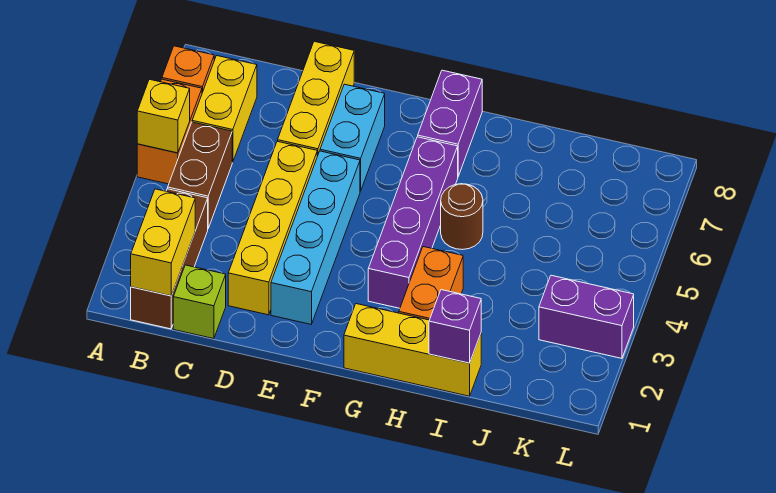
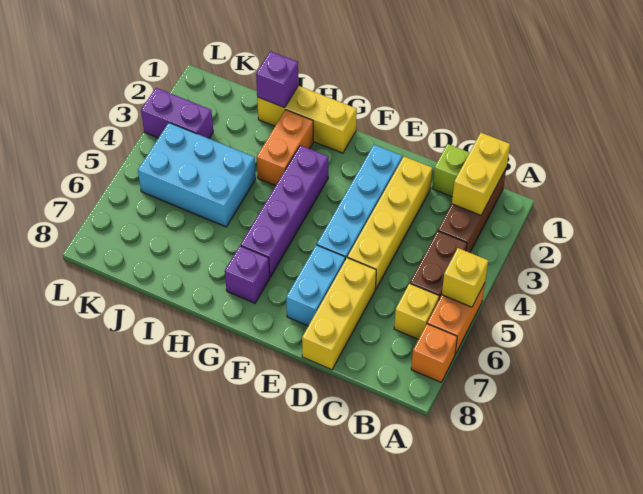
yellow brick B6:B7 level 1 -> yellow brick B6 level 1
purple brick G7:G8 level 1 -> purple brick G7 level 1
brown round brick H5 level 1 -> none
none -> cyan brick I4:K5 level 1

